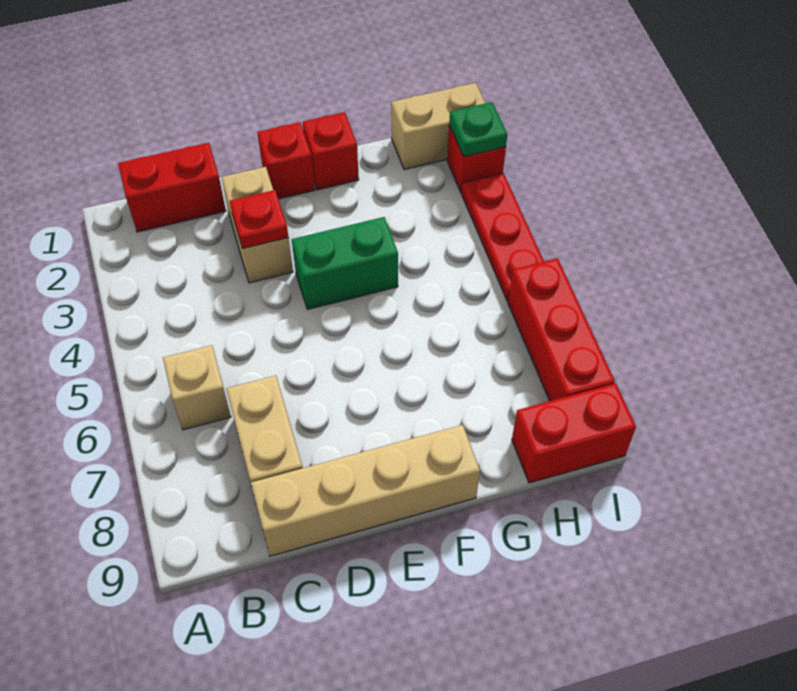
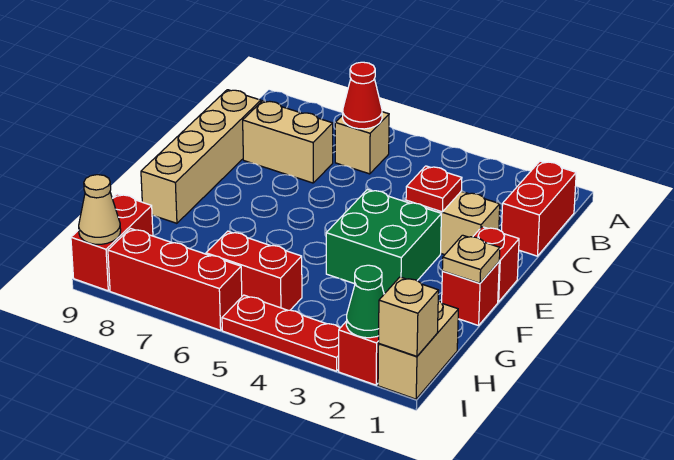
none -> red cone B6 level 2
green brick E4:F4 level 1 -> green brick E3:F4 level 1
none -> tan plate F1 level 2
none -> red brick H5:H6 level 1
none -> tan brick I1 level 2
green plate I2 level 2 -> green cone I2 level 2
none -> tan cone I9 level 2

